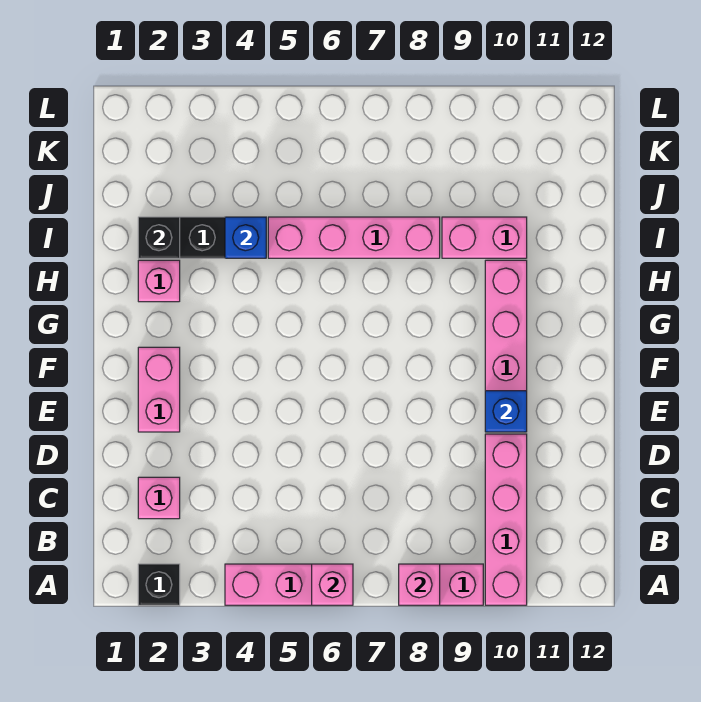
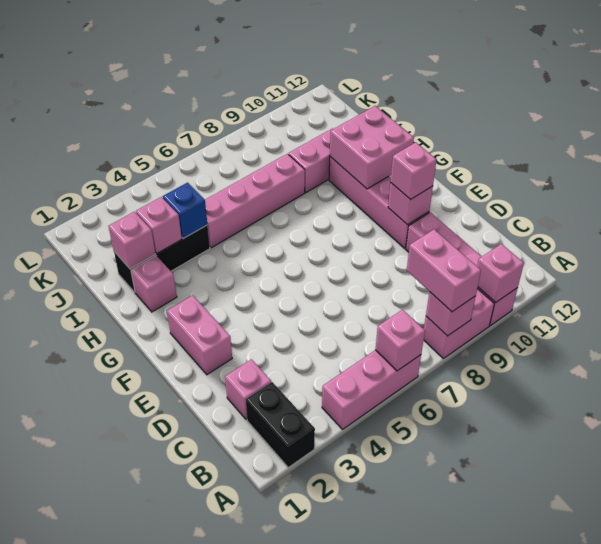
black brick A2 level 1 -> black brick A2:B2 level 1
none -> pink brick A8:B8 level 3
none -> pink brick A10 level 2
blue brick E10 level 2 -> pink brick E10 level 2
none -> pink brick E10 level 3
none -> pink brick G10:H11 level 2
black brick I2 level 2 -> pink brick I2 level 2
none -> pink brick I3 level 2

